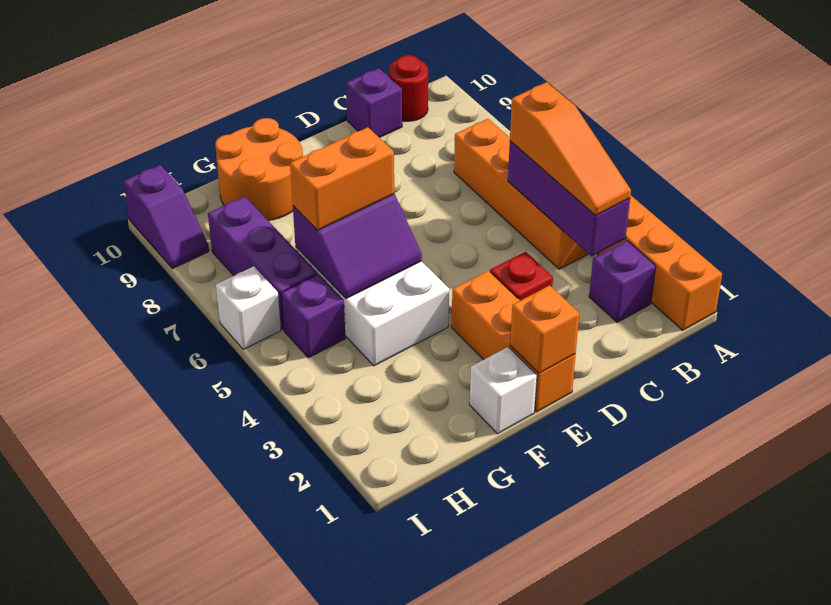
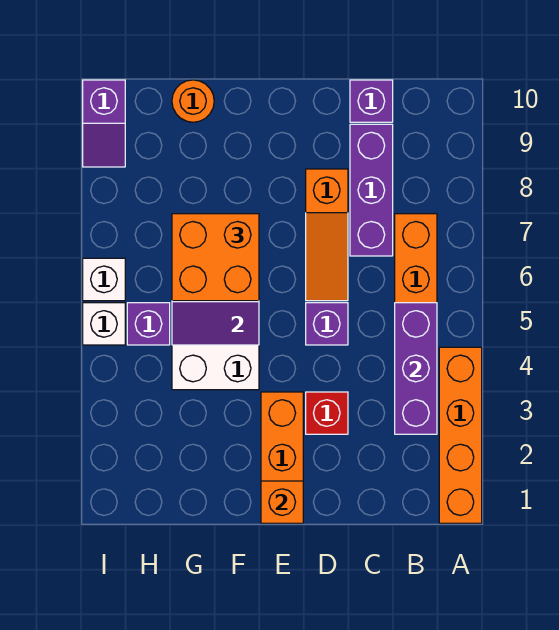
purple brick B2 level 1 -> purple brick D5 level 1
orange slope B3:B5 level 3 top 5 -> orange slope D6:D8 level 1 top 8
red round brick B10 level 1 -> none
white brick F1 level 1 -> white brick I5 level 1
orange brick F6:G6 level 3 -> orange brick F6:G7 level 3
orange round brick F9:G10 level 1 -> orange round brick G10 level 1
purple brick H6:H8 level 1 -> purple brick C7:C9 level 1

